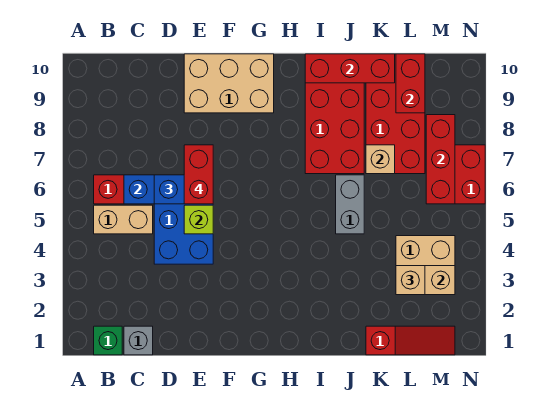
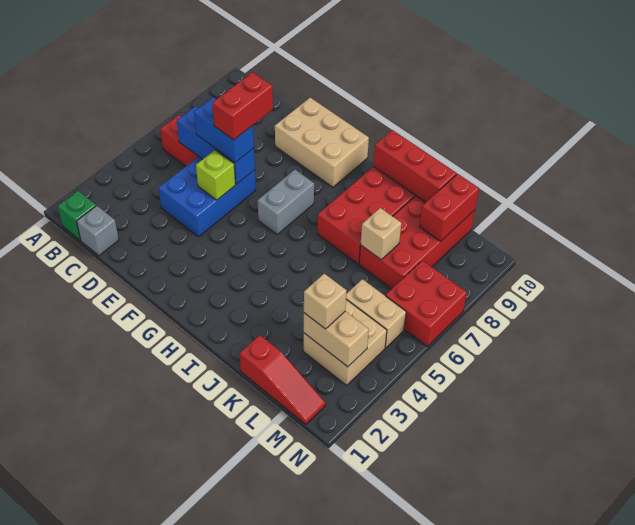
tan brick B5:C5 level 1 -> tan brick L5:M5 level 1
grey brick J5:J6 level 1 -> grey brick G6:G7 level 1
red brick M6:M8 level 2 -> none

